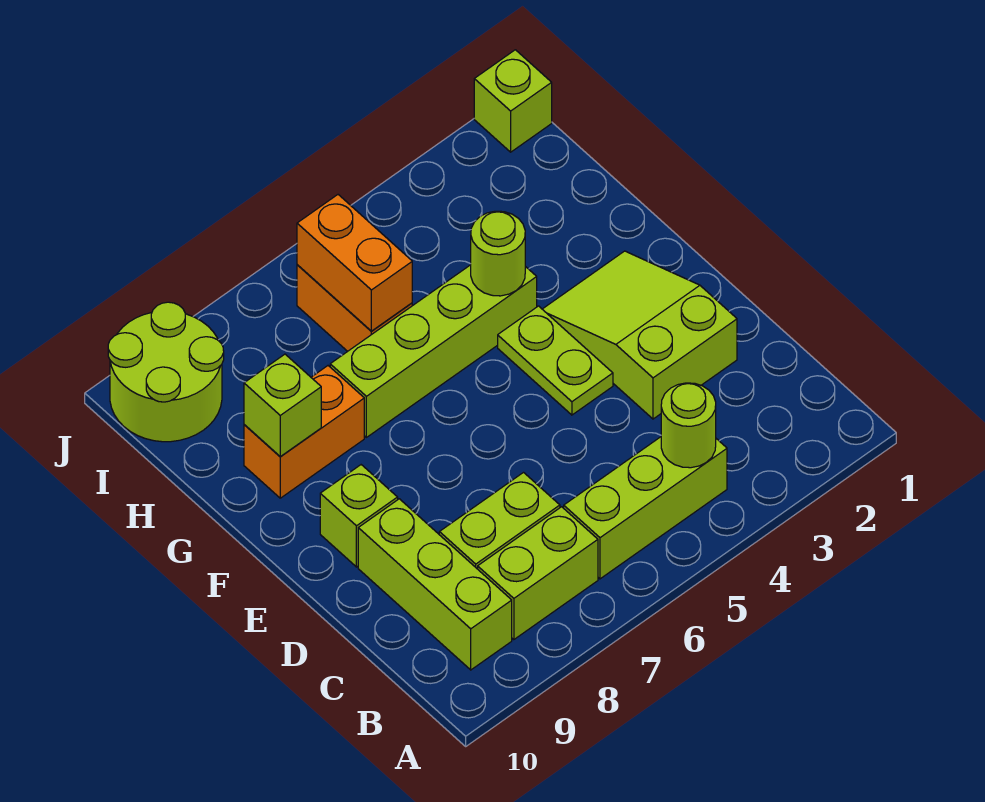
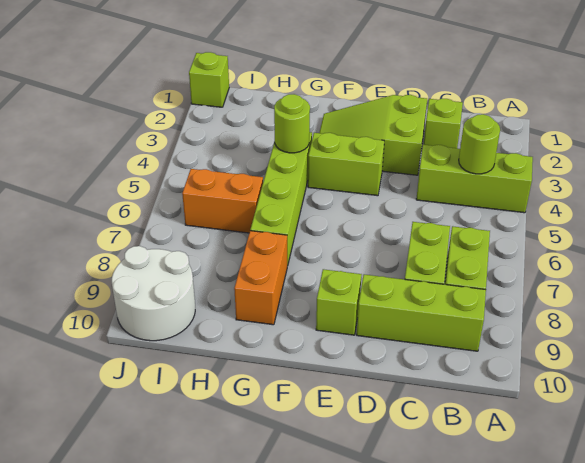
lime brick B4:B6 level 1 -> lime brick A4:C4 level 1
lime plate E4:F4 level 1 -> lime brick E4:F4 level 1
lime brick G9 level 2 -> lime brick C2 level 1
orange brick H6:I6 level 2 -> none
lime round brick I9:J10 level 1 -> white round brick I9:J10 level 1

